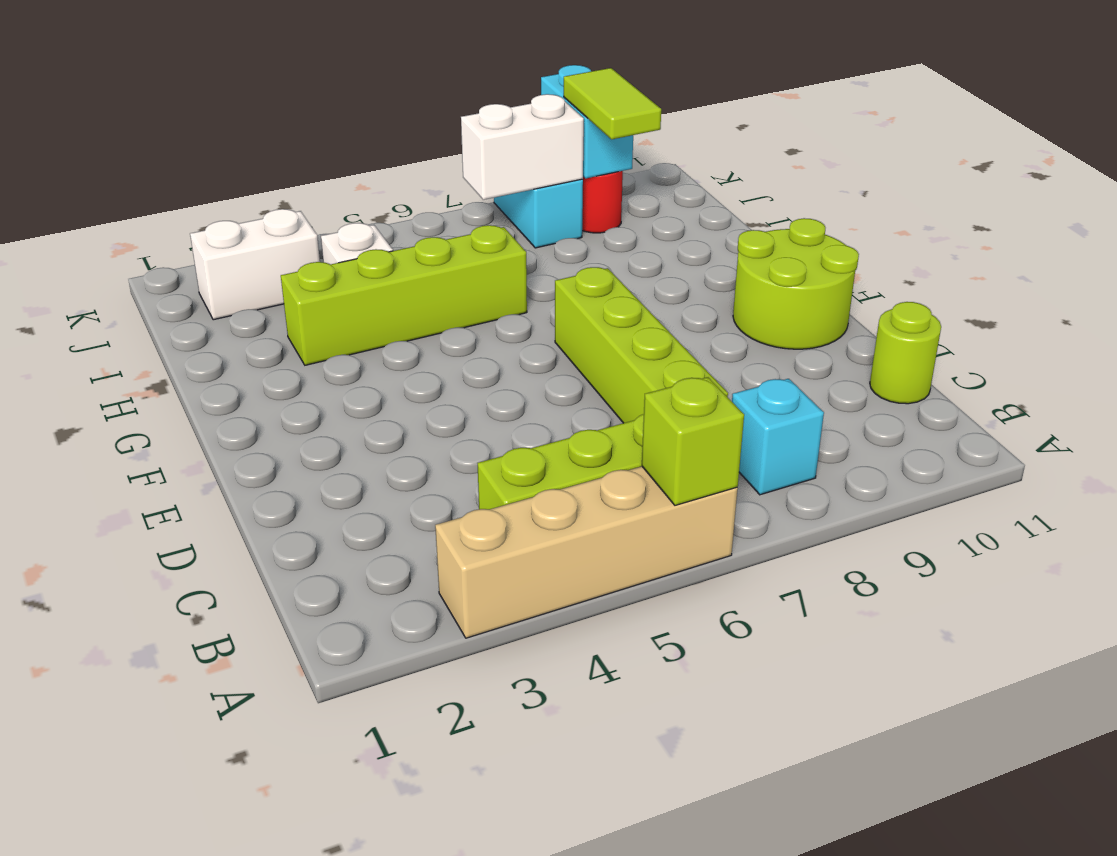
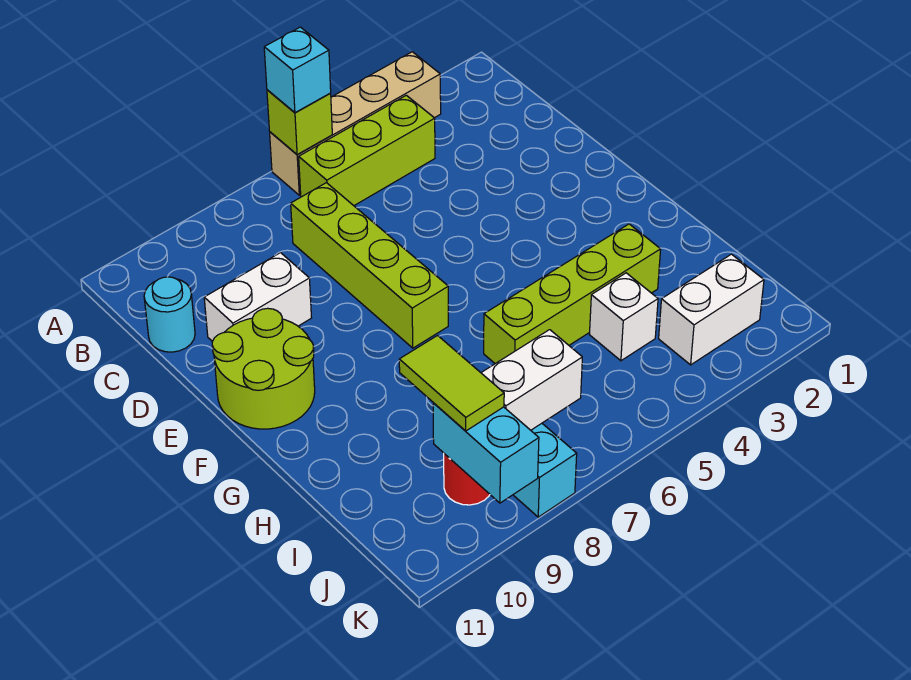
cyan brick B8 level 1 -> cyan brick A6 level 3
lime round brick C11 level 1 -> cyan round brick C11 level 1
none -> white brick D9:D10 level 1

